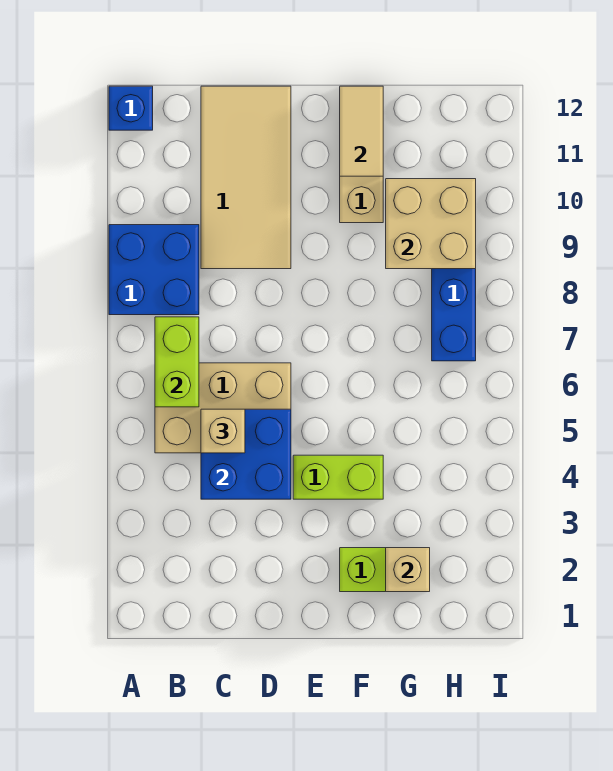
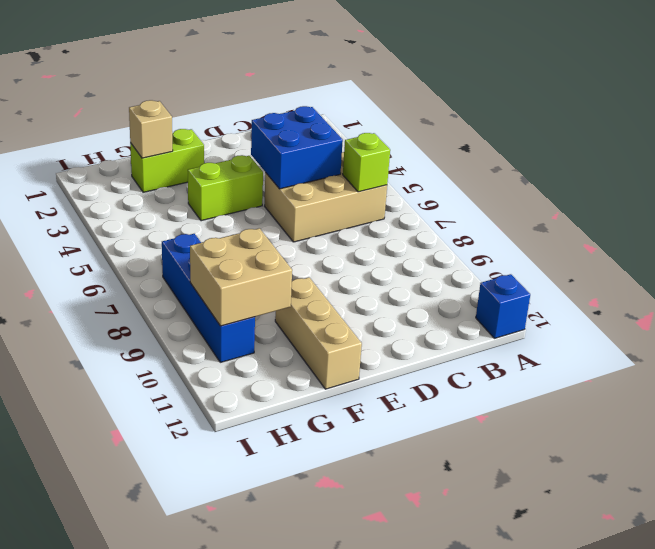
blue brick A8:B9 level 1 -> none
lime brick B6:B7 level 2 -> lime brick B6 level 2
tan brick C5 level 3 -> none
tan tile C9:D12 level 1 -> none
tan tile F11:F12 level 2 -> none

